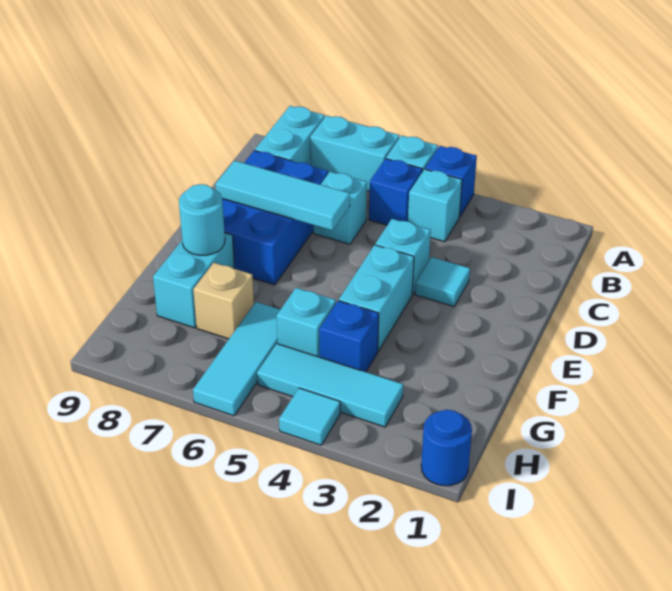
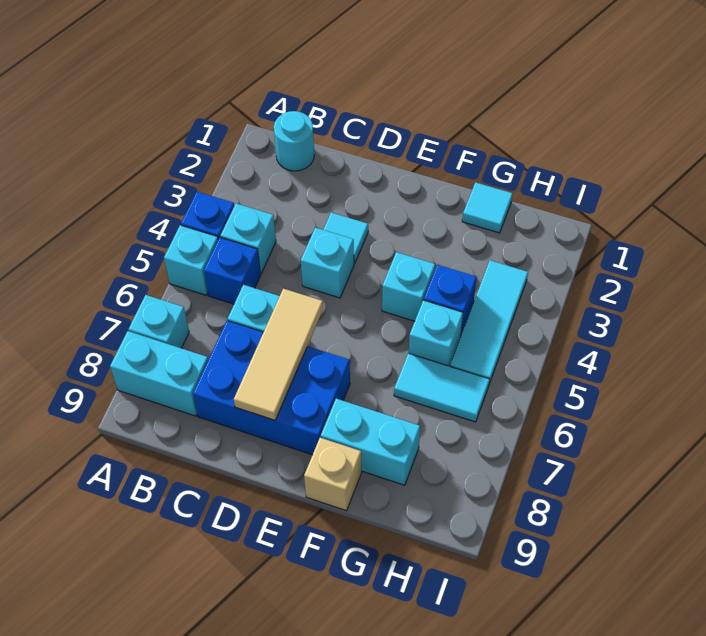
cyan brick A6:A7 level 1 -> cyan brick A7 level 1
cyan tile D6:D8 level 2 -> tan tile D6:D8 level 2
cyan brick E4:F4 level 1 -> cyan brick F4 level 1
cyan round brick F8 level 2 -> cyan round brick B1 level 1
cyan tile G6:I6 level 1 -> cyan tile G6:H6 level 1
tan brick G7 level 1 -> tan brick F9 level 1
blue round brick I1 level 1 -> none
cyan tile I4 level 1 -> cyan tile G1 level 1

